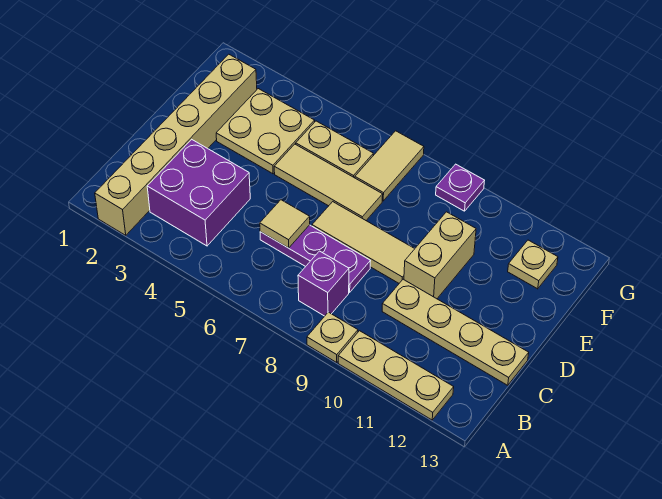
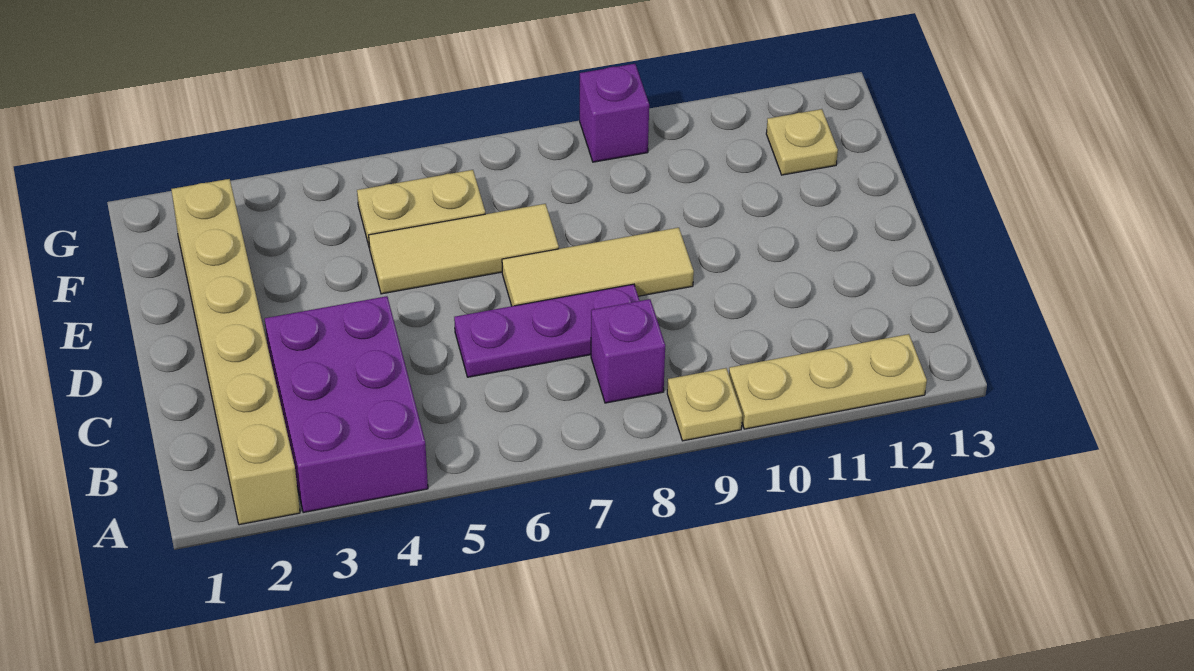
purple brick B3:C4 level 1 -> purple brick A3:C4 level 1
tan tile C6 level 2 -> none
tan plate C10:C13 level 1 -> none
tan brick D10:E10 level 1 -> none
tan plate E3:F4 level 1 -> none
tan tile F7:G7 level 1 -> none
purple plate G9 level 1 -> purple brick G9 level 1

